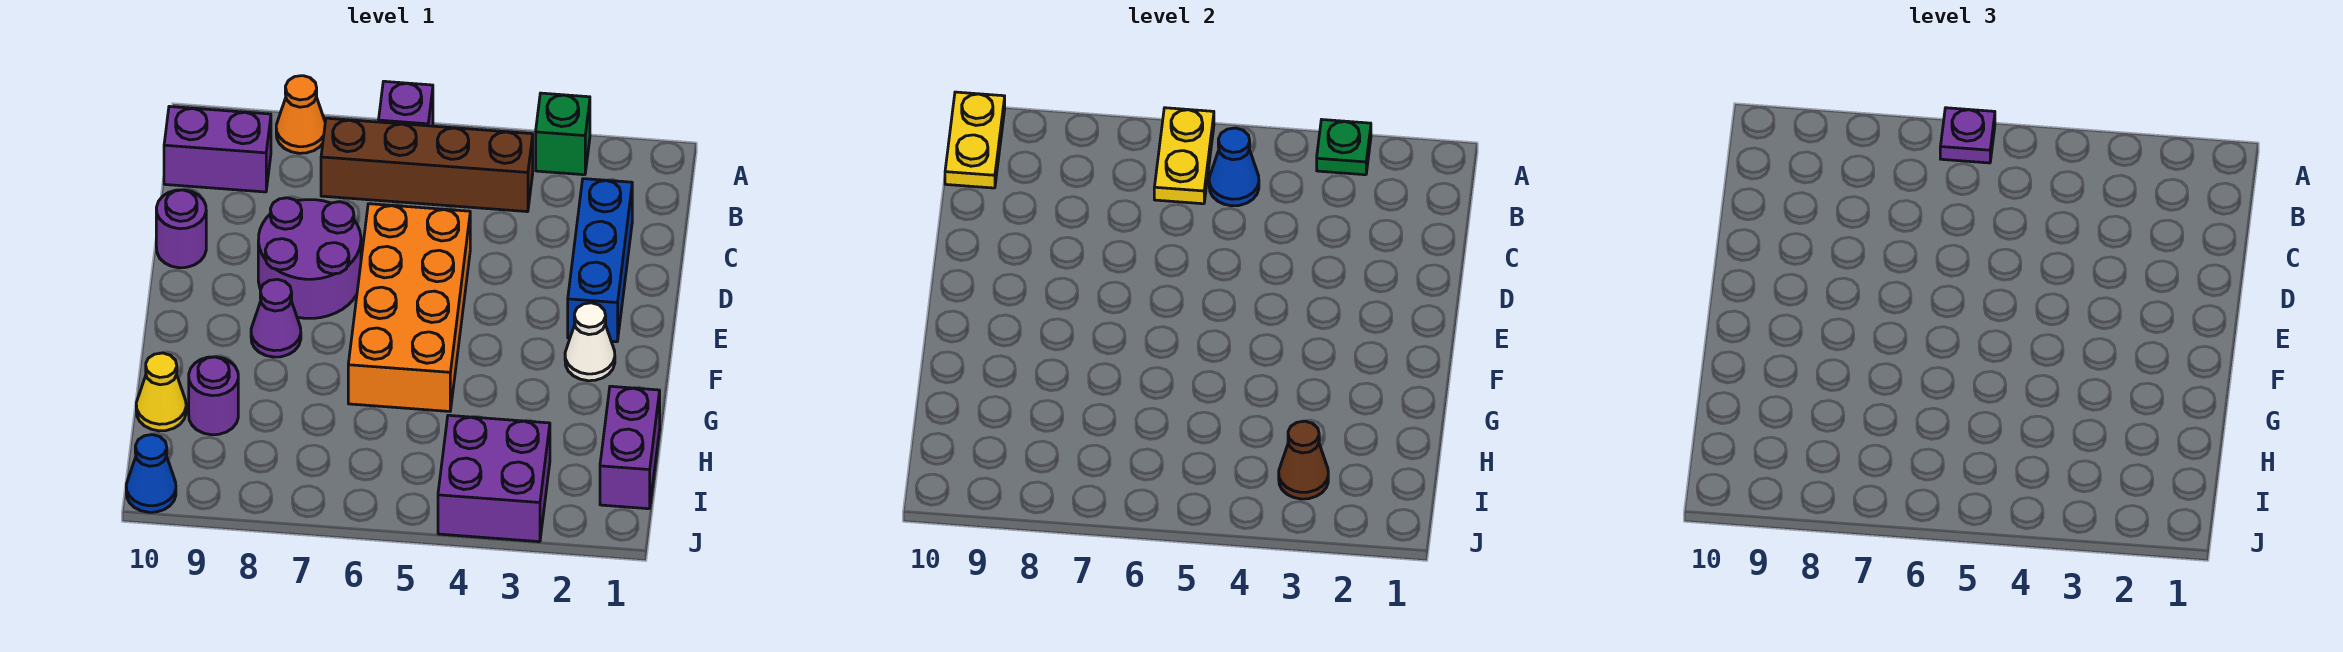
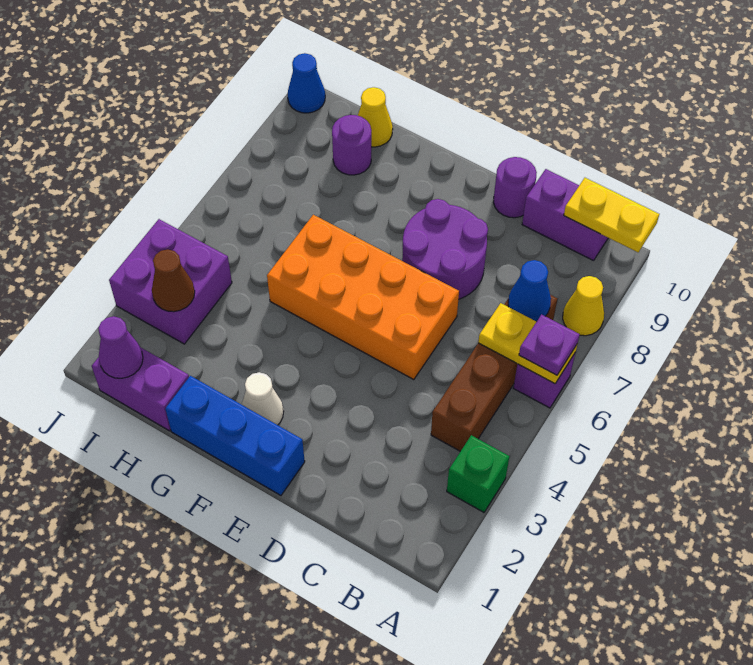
green plate A3 level 2 -> none
orange cone A8 level 1 -> yellow cone A8 level 1
blue cone B5 level 2 -> blue cone B7 level 2
purple brick B9:B10 level 1 -> purple brick B10:C10 level 1
blue brick C2:E2 level 1 -> blue brick E1:G1 level 1
purple cone F8 level 1 -> purple cone I1 level 2

